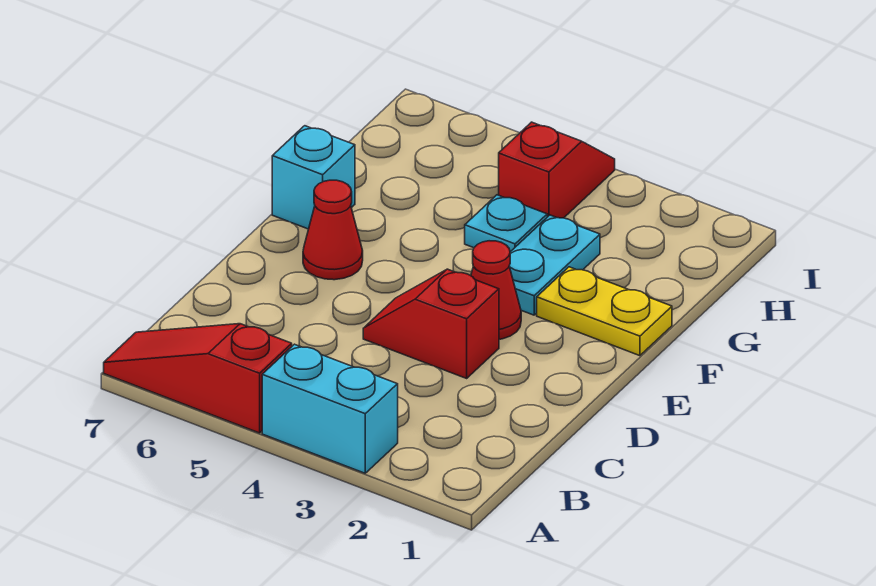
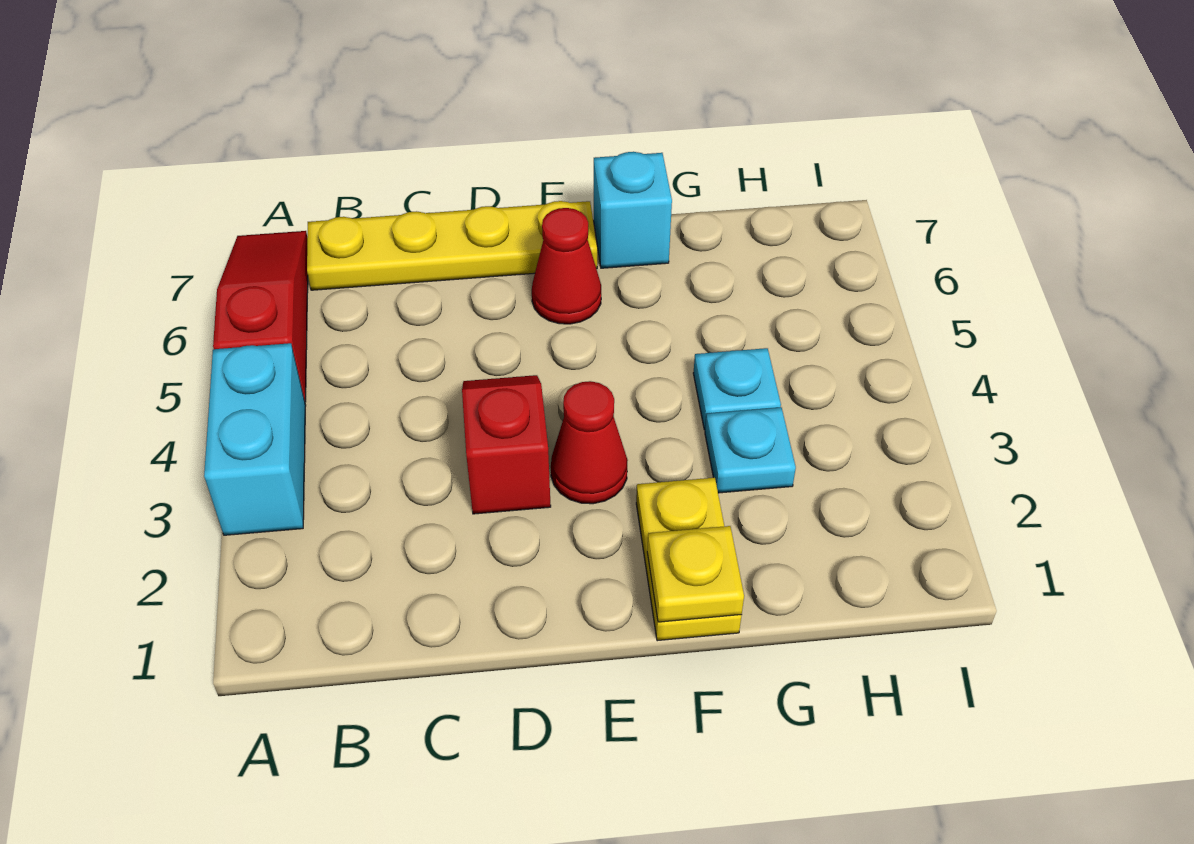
none -> yellow plate B7:E7 level 1
none -> yellow plate F1 level 2
cyan plate F3:G3 level 1 -> cyan plate G3 level 1
red slope H4:I4 level 1 top H -> none

